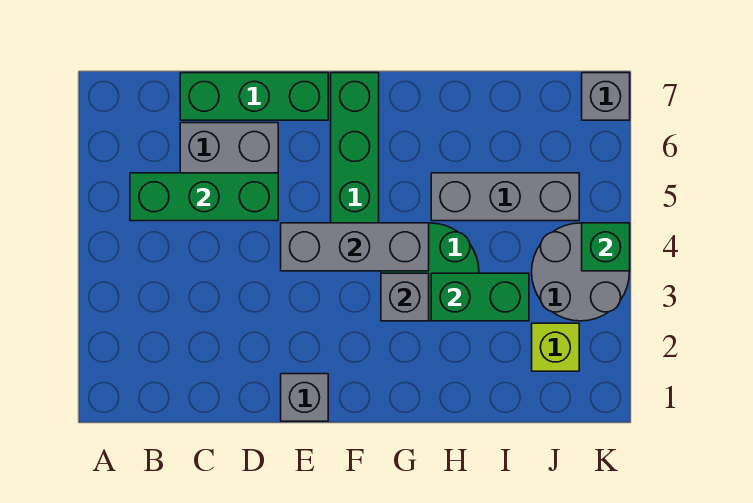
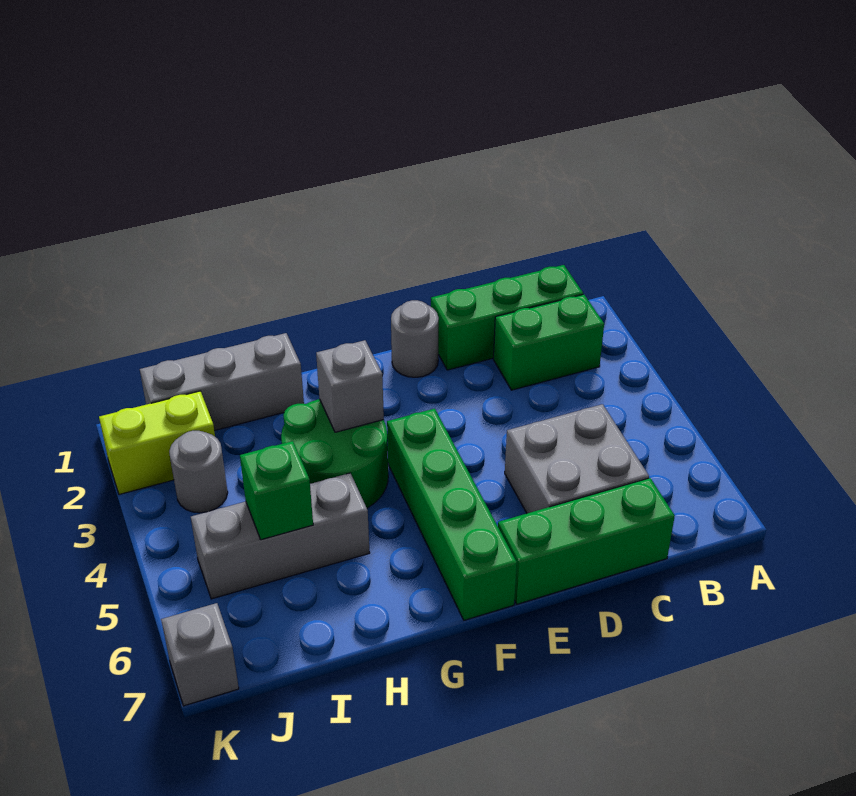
green brick B5:D5 level 2 -> green brick B1:D1 level 1
grey brick E1 level 1 -> grey round brick E1 level 1
grey brick E4:G4 level 2 -> grey brick H1:J1 level 1
green brick H3:I3 level 2 -> green brick B2:C2 level 1
lime brick J2 level 1 -> lime brick J2:K2 level 1
grey round brick J3:K4 level 1 -> grey round brick J3 level 1
green brick K4 level 2 -> green brick I5 level 2

